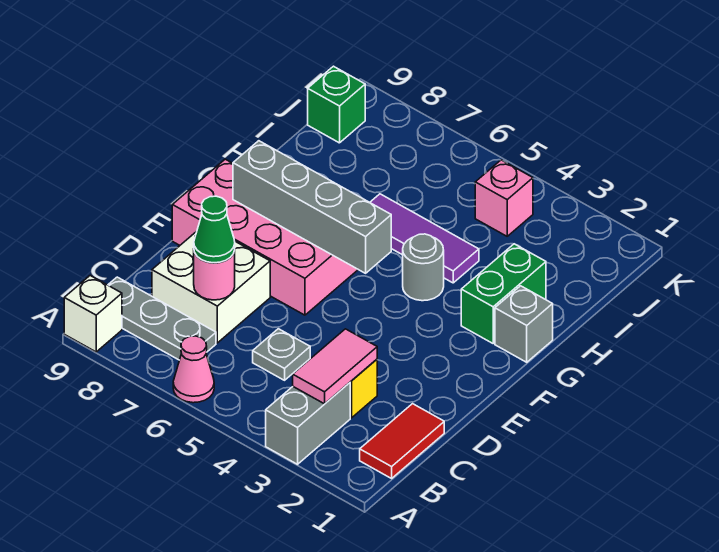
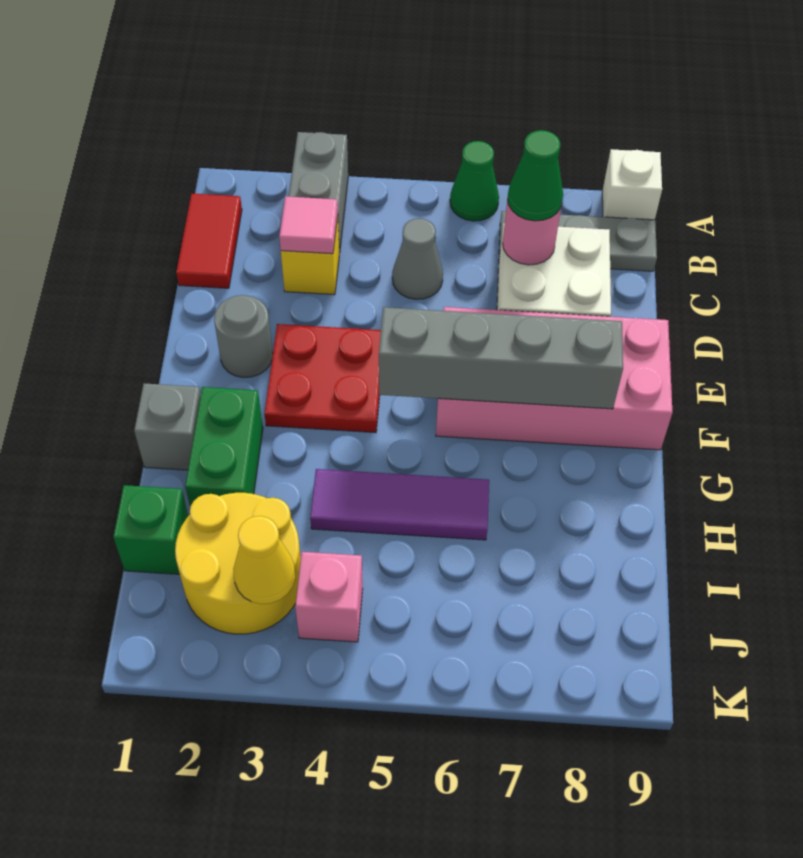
pink cone A6 level 1 -> green cone A6 level 1
pink tile B3:C3 level 2 -> pink tile C3 level 2
grey plate C5 level 1 -> grey cone C5 level 1
none -> red plate E3:F4 level 1
grey round brick G4 level 1 -> grey round brick E2 level 1
none -> yellow round brick I2:J3 level 1
none -> yellow cone J3 level 2
green brick J9 level 1 -> green brick I1 level 1

